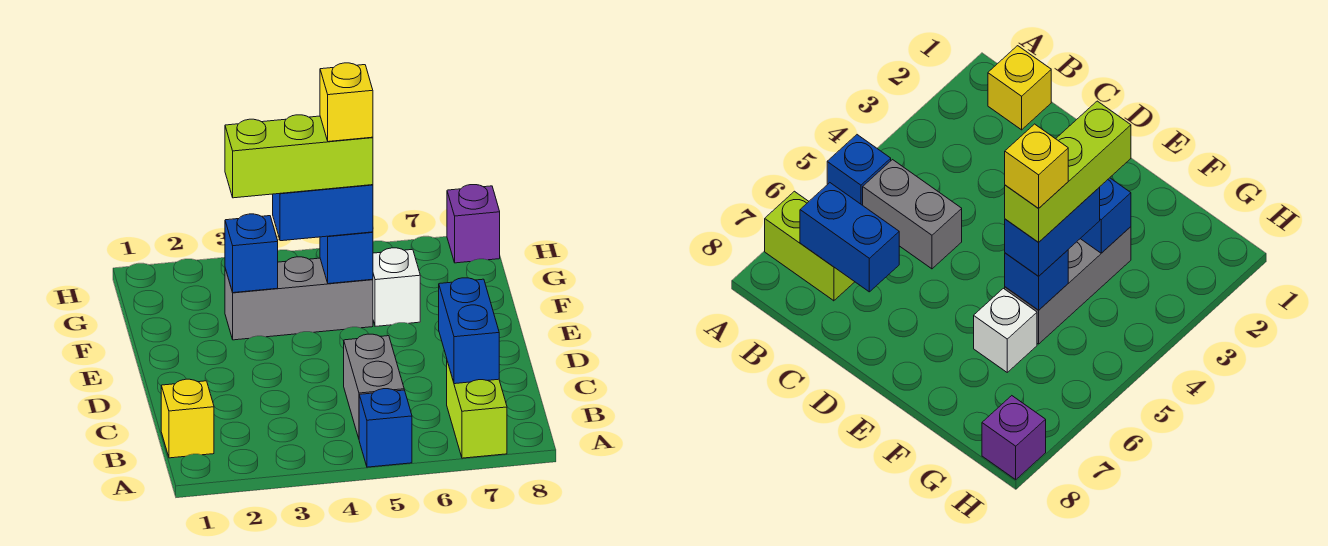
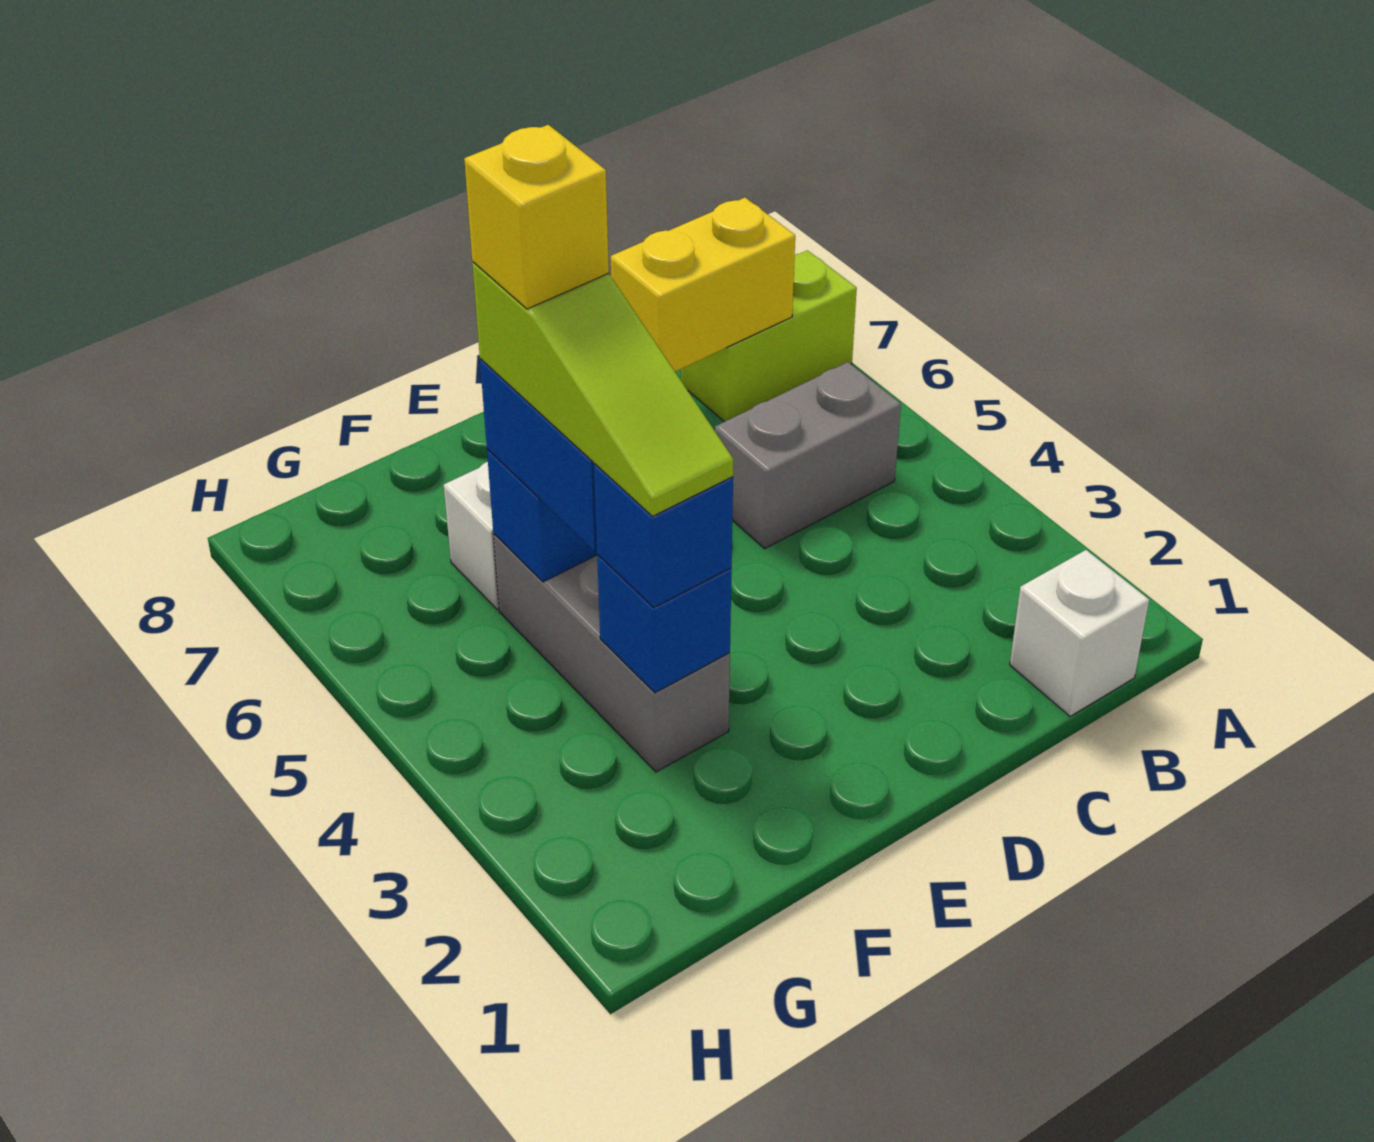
blue brick A5 level 1 -> blue brick F3 level 3
yellow brick B1 level 1 -> white brick B1 level 1
blue brick B7:C7 level 2 -> yellow brick B7:C7 level 2
lime brick F3:F5 level 4 -> lime slope F3:F5 level 4 top 5
purple brick H8 level 1 -> none

